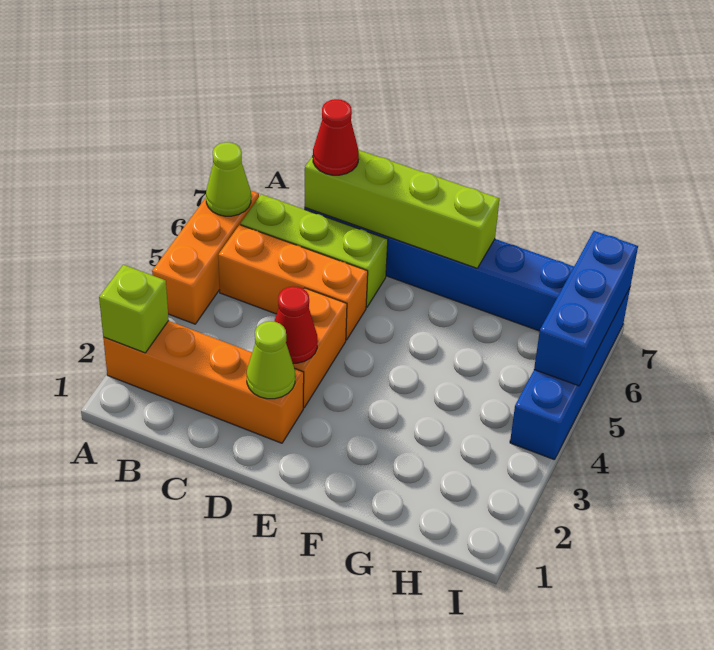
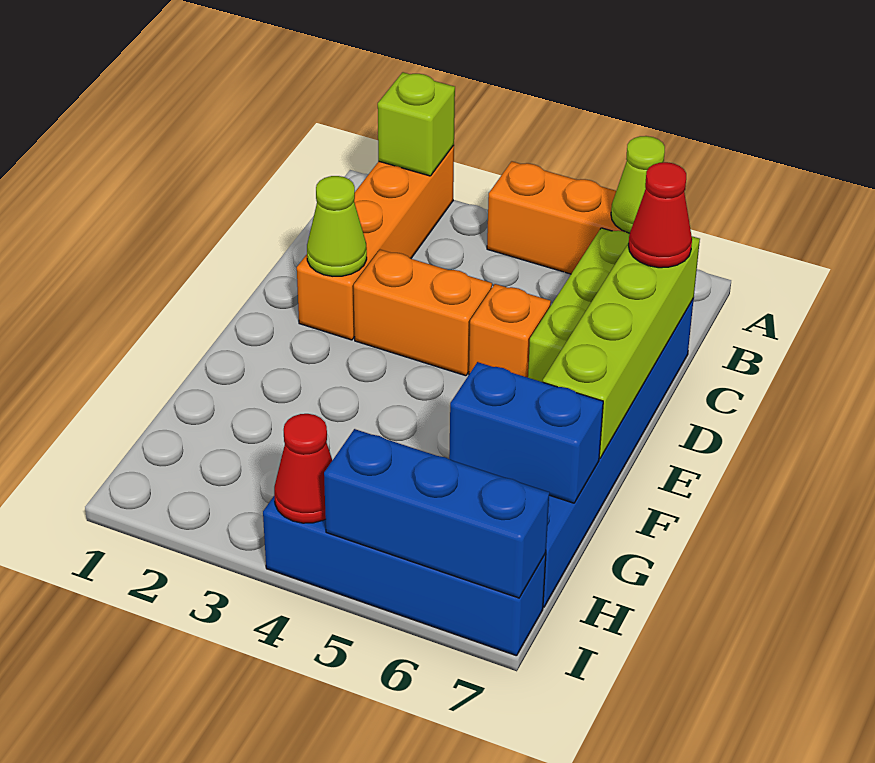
orange brick B5:D5 level 1 -> orange brick D5 level 1
red cone D3 level 2 -> red cone I4 level 2
none -> blue brick G6:G7 level 2

